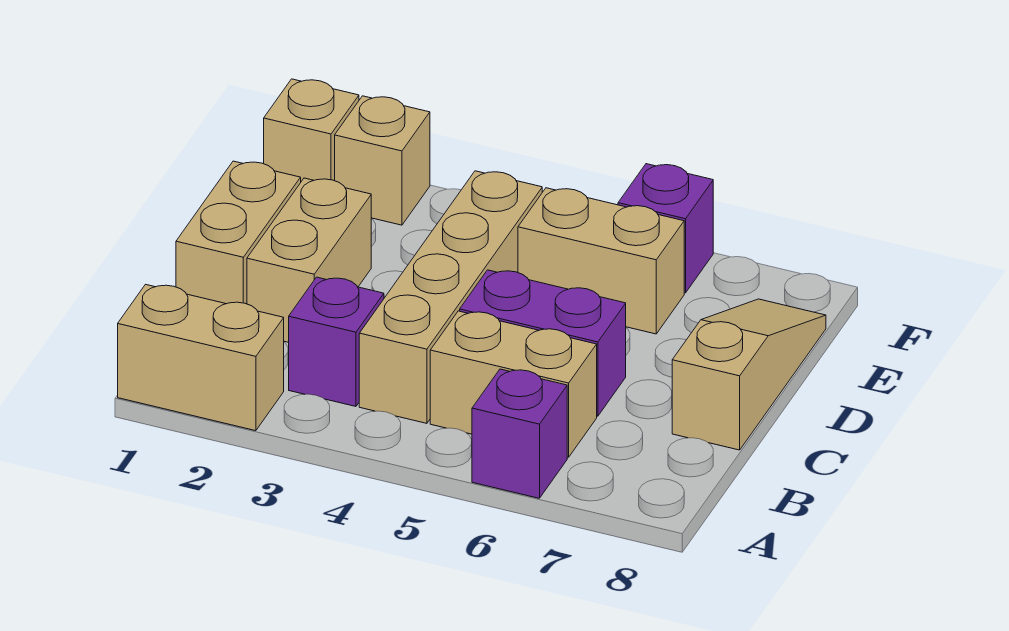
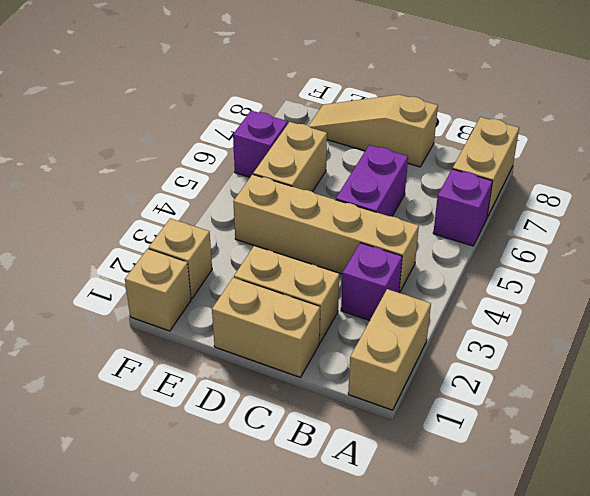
tan brick B5:B6 level 1 -> tan brick A7:A8 level 1

